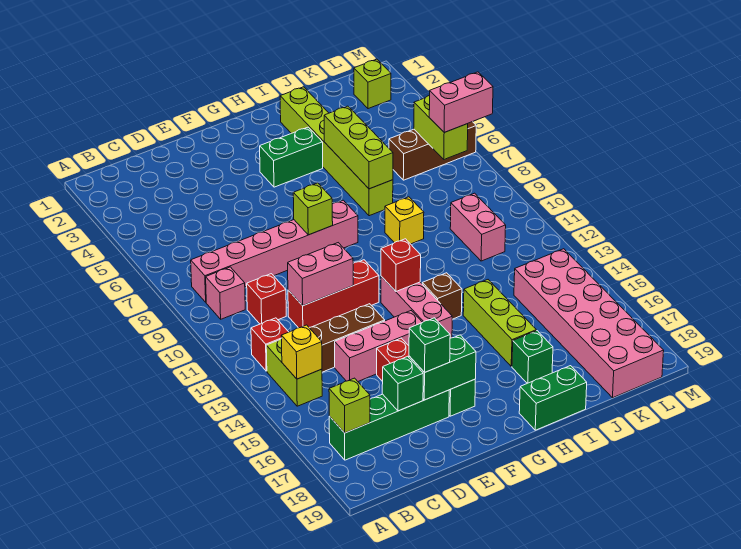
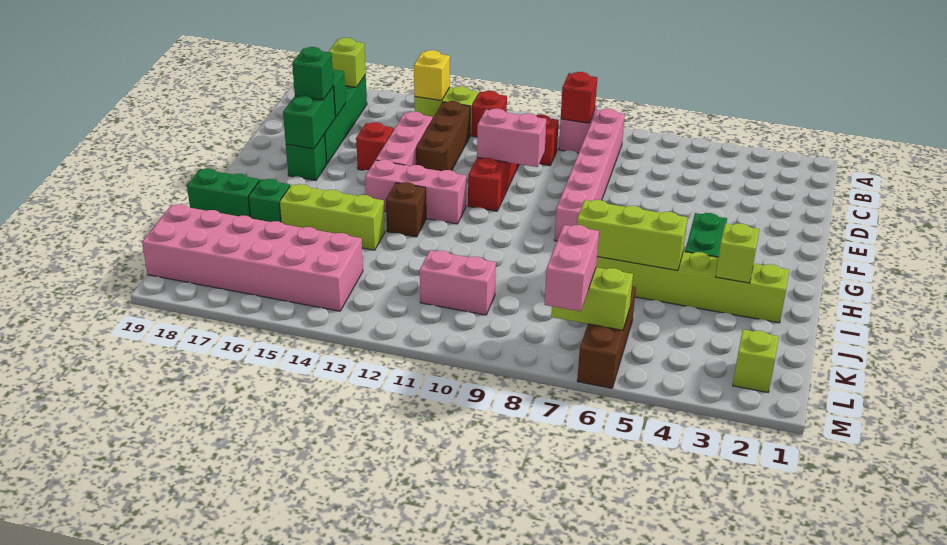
pink brick D11:E11 level 2 -> pink brick E10:E11 level 2
lime brick F8 level 2 -> lime brick I3 level 2
red brick G12 level 2 -> red brick B9 level 2
green brick H19:I19 level 1 -> green brick I18:I19 level 1
yellow brick I9 level 1 -> none

